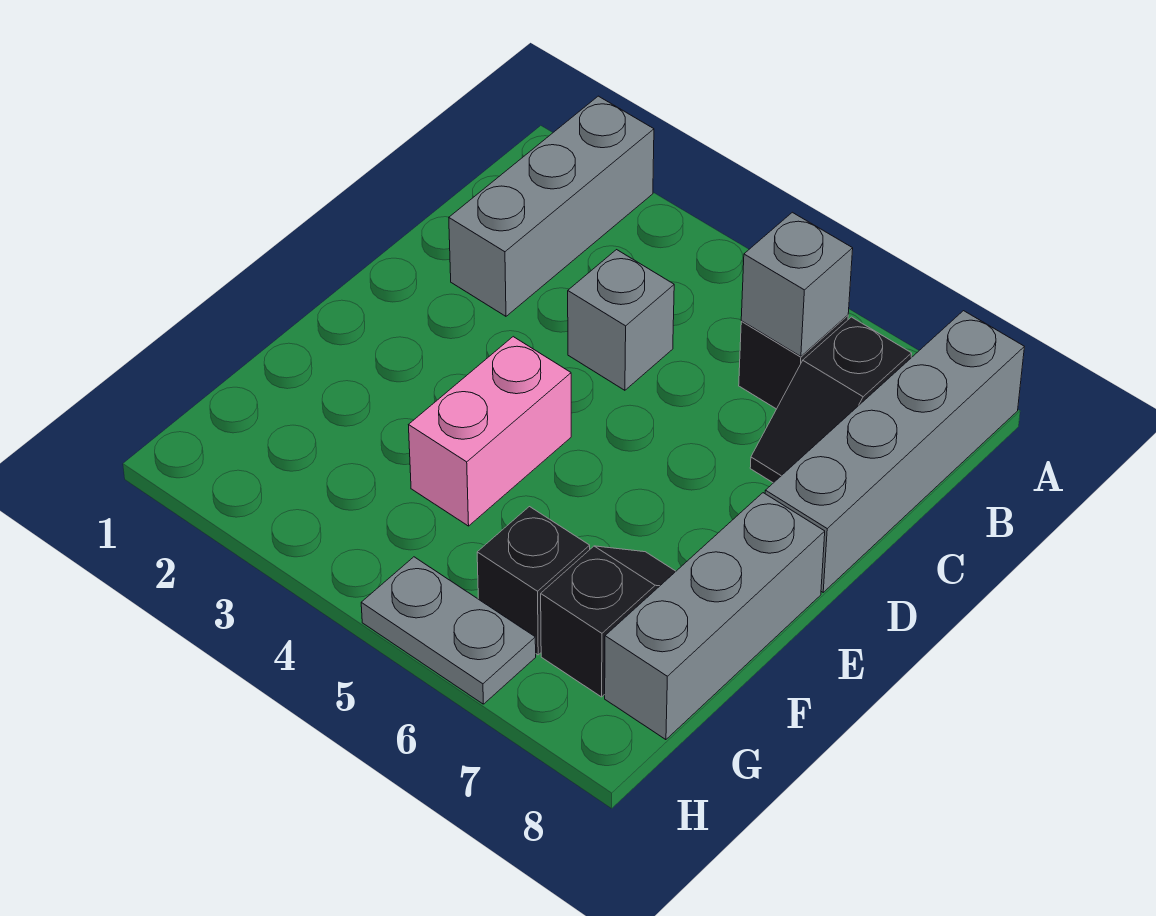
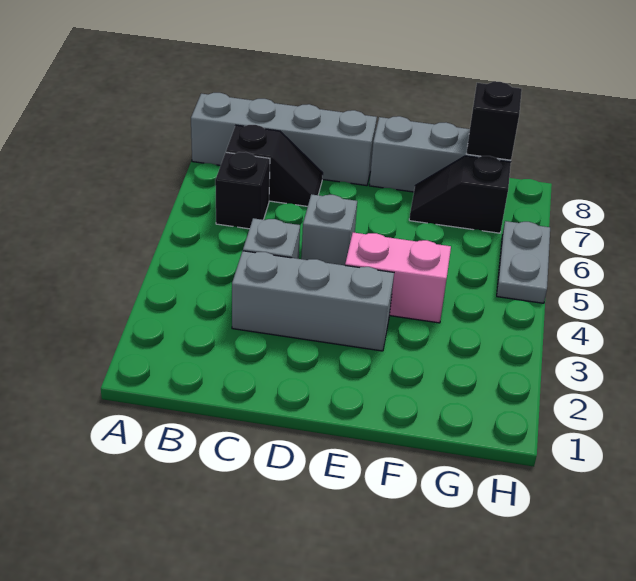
grey brick A2:C2 level 1 -> grey brick C3:E3 level 1
grey brick B6 level 2 -> grey brick D5 level 1
black brick G6 level 1 -> black brick G8 level 2

